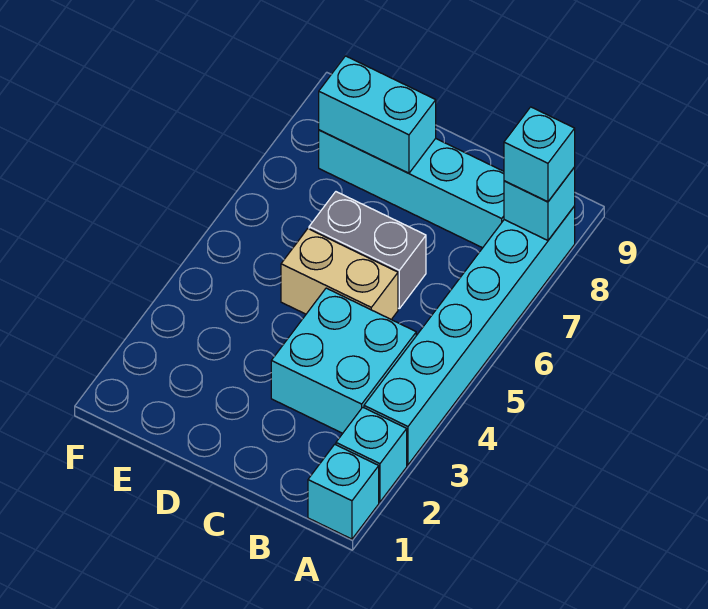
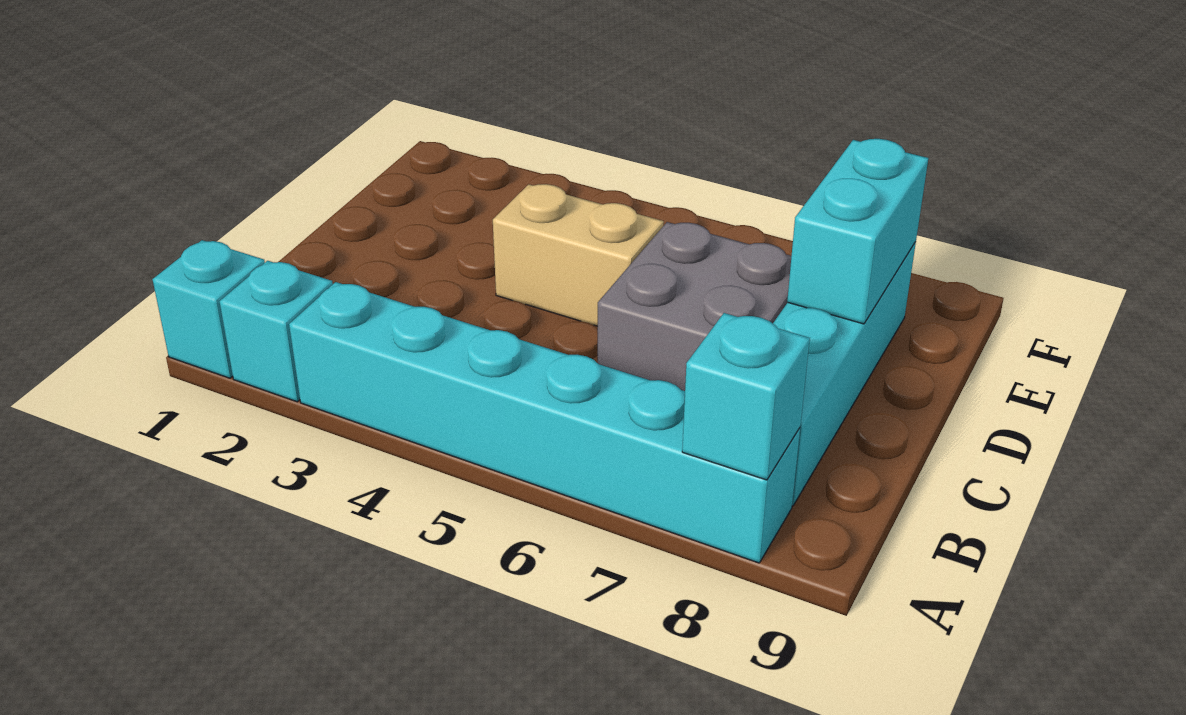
cyan brick A8 level 3 -> none
cyan brick B3:C4 level 1 -> none
tan brick C5:D5 level 1 -> tan brick D4:D5 level 1
grey brick C6:D6 level 1 -> grey brick C6:D7 level 1

